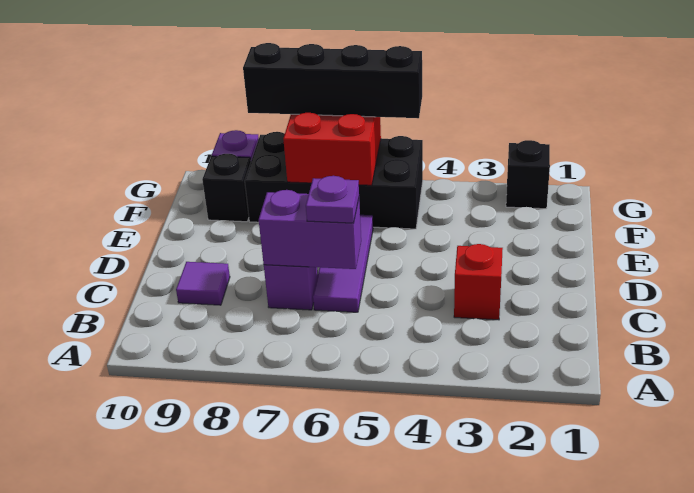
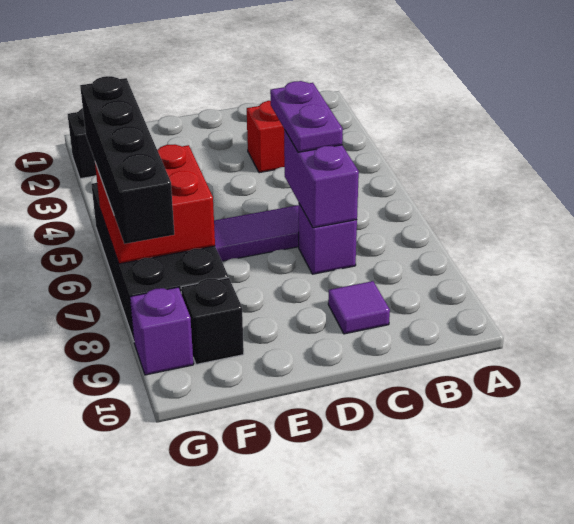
purple plate C6 level 3 -> purple plate C5:C6 level 3

